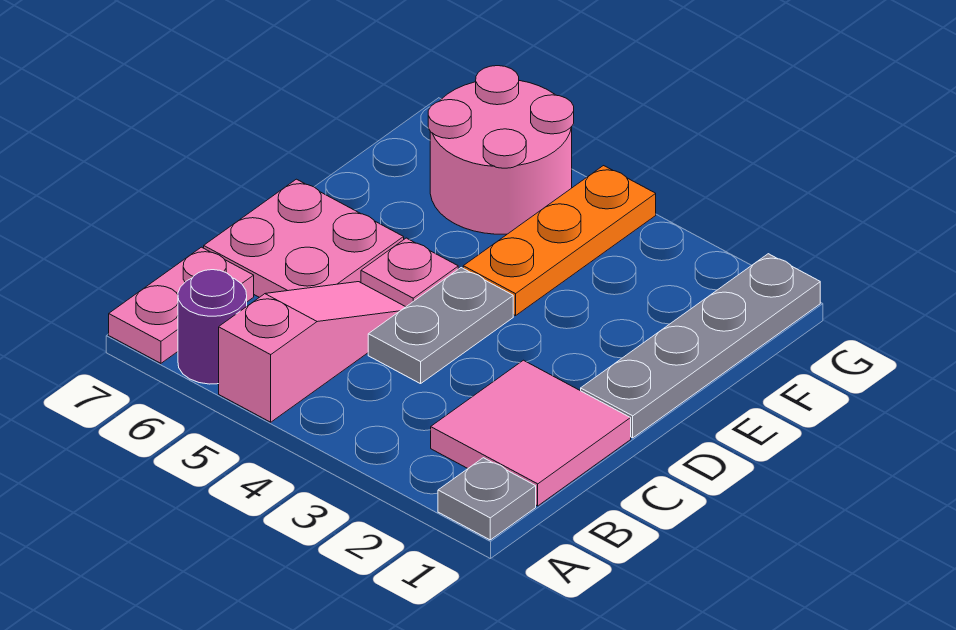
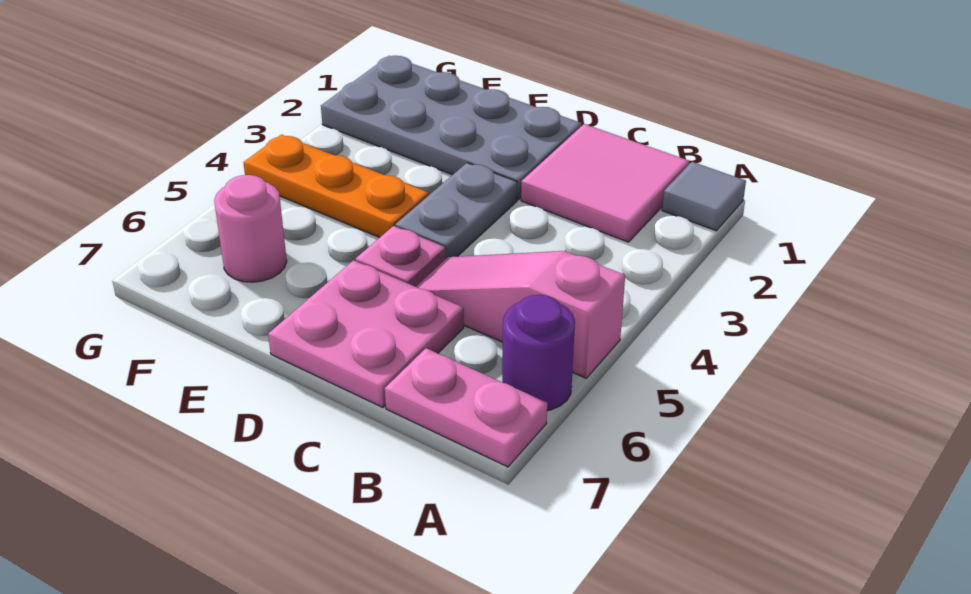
grey plate A1 level 1 -> grey tile A1 level 1
grey plate C4:D4 level 1 -> grey plate D3:D4 level 1
grey plate D1:G1 level 1 -> grey plate D1:G2 level 1
pink round brick F5:G6 level 1 -> pink round brick F6 level 1

